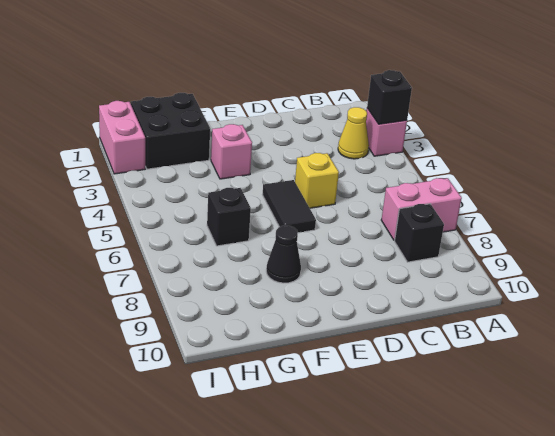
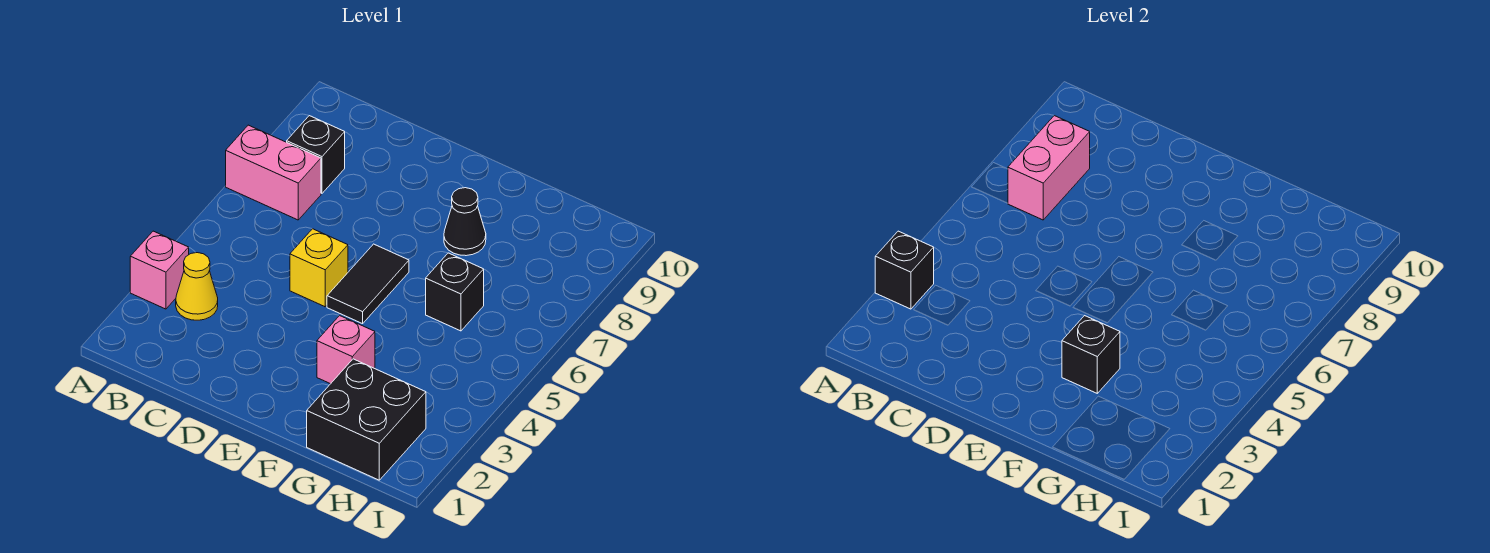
none -> black brick F3 level 2
pink brick I1:I2 level 1 -> pink brick B7:B8 level 2

